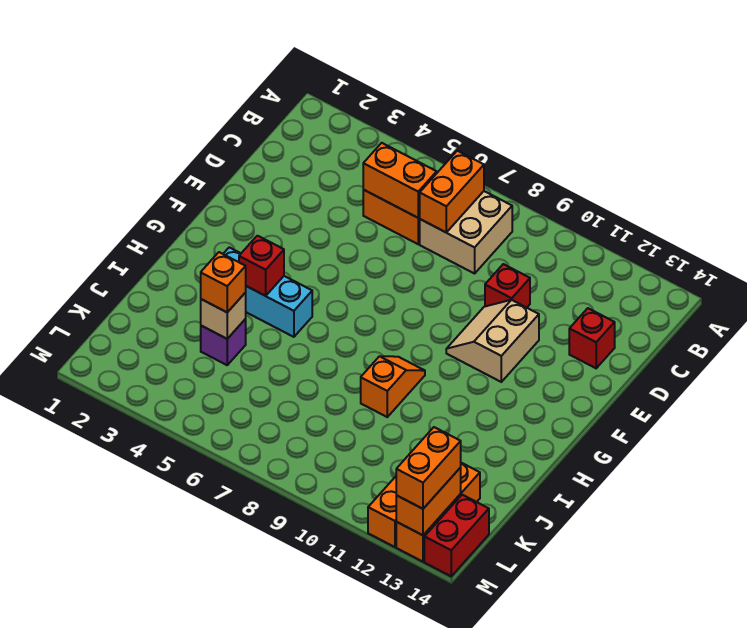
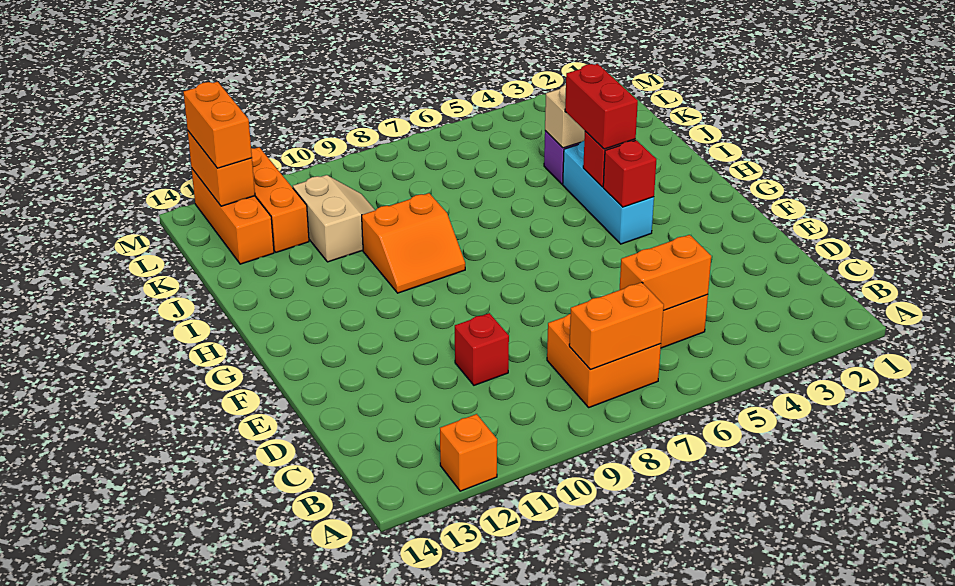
tan brick B7:C8 level 1 -> orange brick B7:C8 level 1
orange brick B7:C7 level 2 -> orange brick B7:B8 level 2
red brick D13 level 1 -> red brick G4 level 2
tan slope E10:F11 level 1 top 11 -> tan slope J10:K11 level 1 top 11
cyan brick H3:H5 level 1 -> cyan brick G4:I4 level 1
orange slope H9:I9 level 1 top I -> orange slope H9:I10 level 1 top I
orange brick J4 level 3 -> orange brick A12 level 1
red brick L14:M14 level 1 -> red brick H4:I4 level 3

